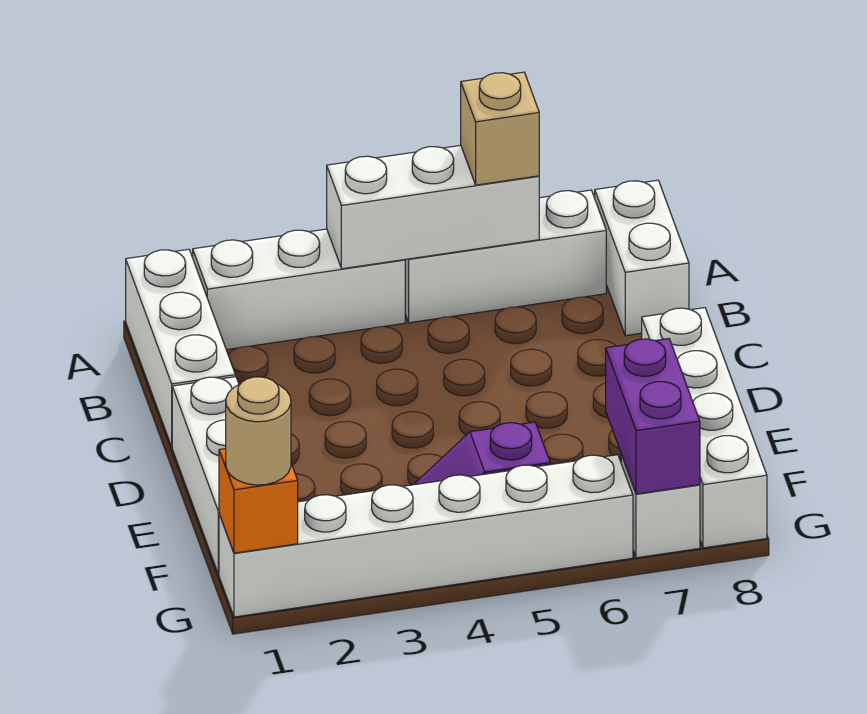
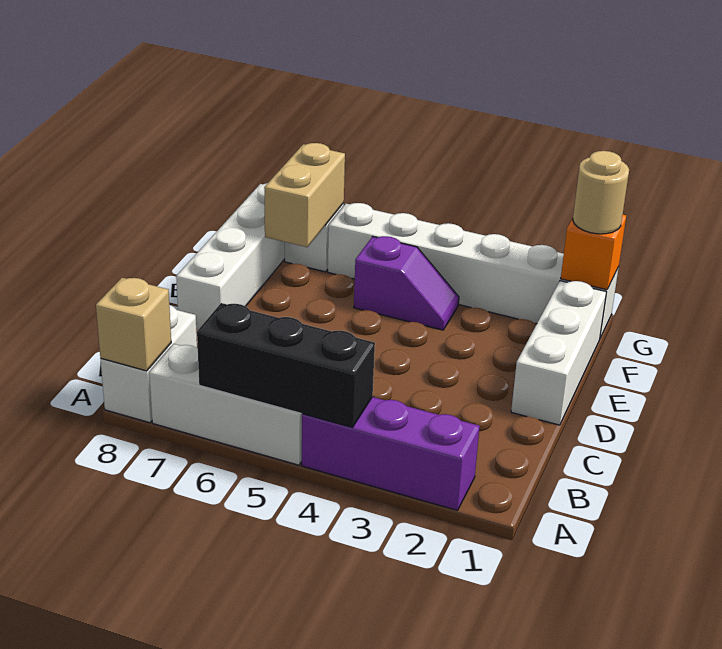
white brick A1:C1 level 1 -> none
white brick A2:A4 level 1 -> purple brick A2:A4 level 1
white brick A4:A6 level 2 -> black brick A4:A6 level 2
tan brick A6 level 3 -> tan brick A8 level 2
purple brick F7:G7 level 2 -> tan brick F7:G7 level 2

